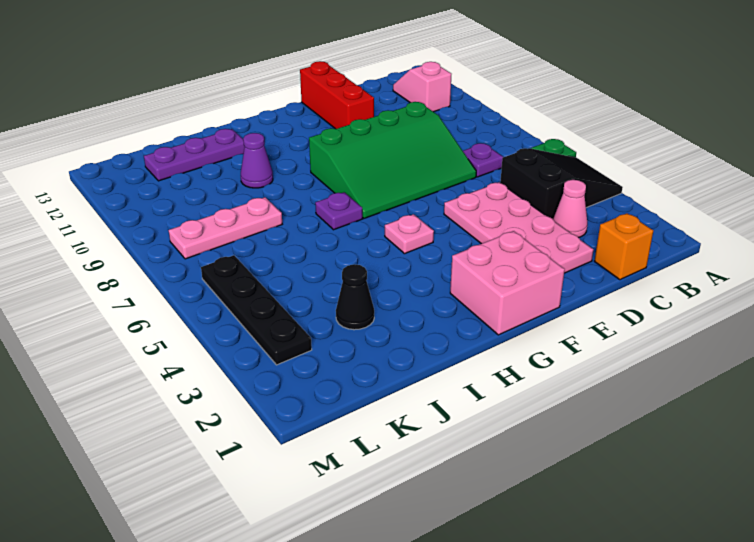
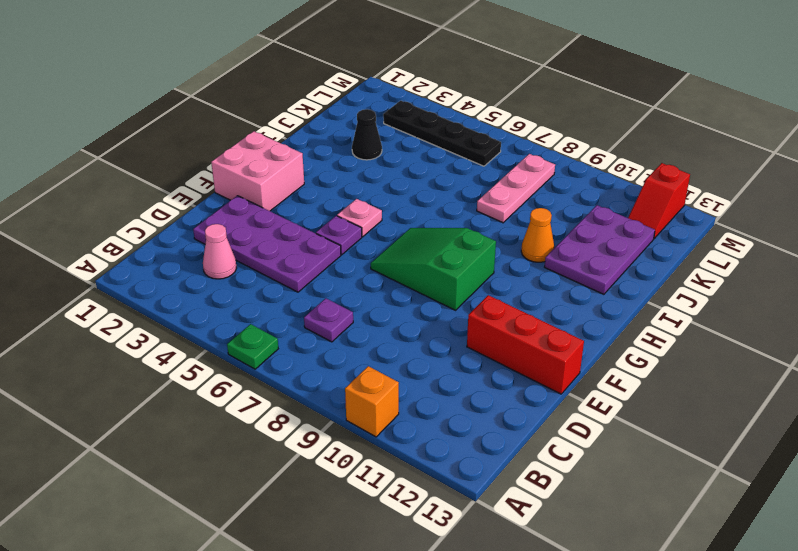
black slope A4:C5 level 1 top C -> none
pink slope B11:B12 level 1 top 11 -> none
orange brick C1 level 1 -> orange brick A10 level 1
pink plate D2:E5 level 1 -> purple plate D2:E5 level 1
green slope D7:G9 level 1 top 9 -> green slope F7:G9 level 1 top 9
purple plate H7 level 1 -> purple plate F5 level 1
purple cone I10 level 1 -> orange cone I10 level 1
purple plate I12:K12 level 1 -> purple plate I11:K12 level 1
none -> red slope L12:M12 level 1 top M

